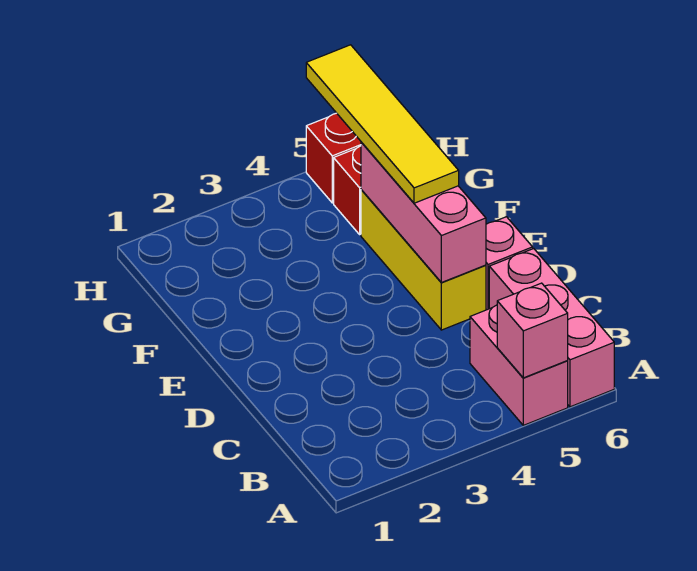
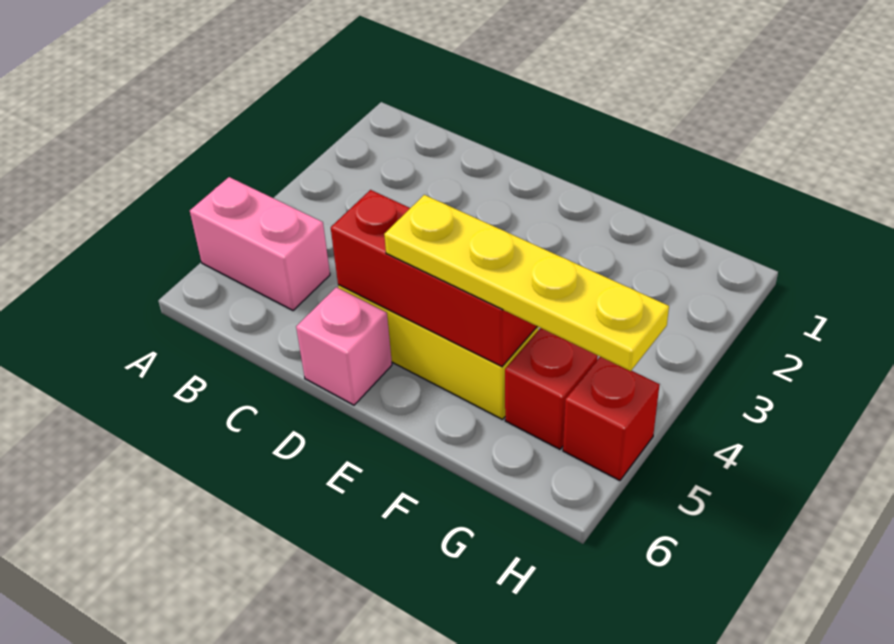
pink brick A5 level 2 -> none
pink brick A6:C6 level 1 -> none
pink brick D5:F5 level 2 -> red brick D5:F5 level 2
yellow tile E5:H5 level 3 -> yellow plate E5:H5 level 3

